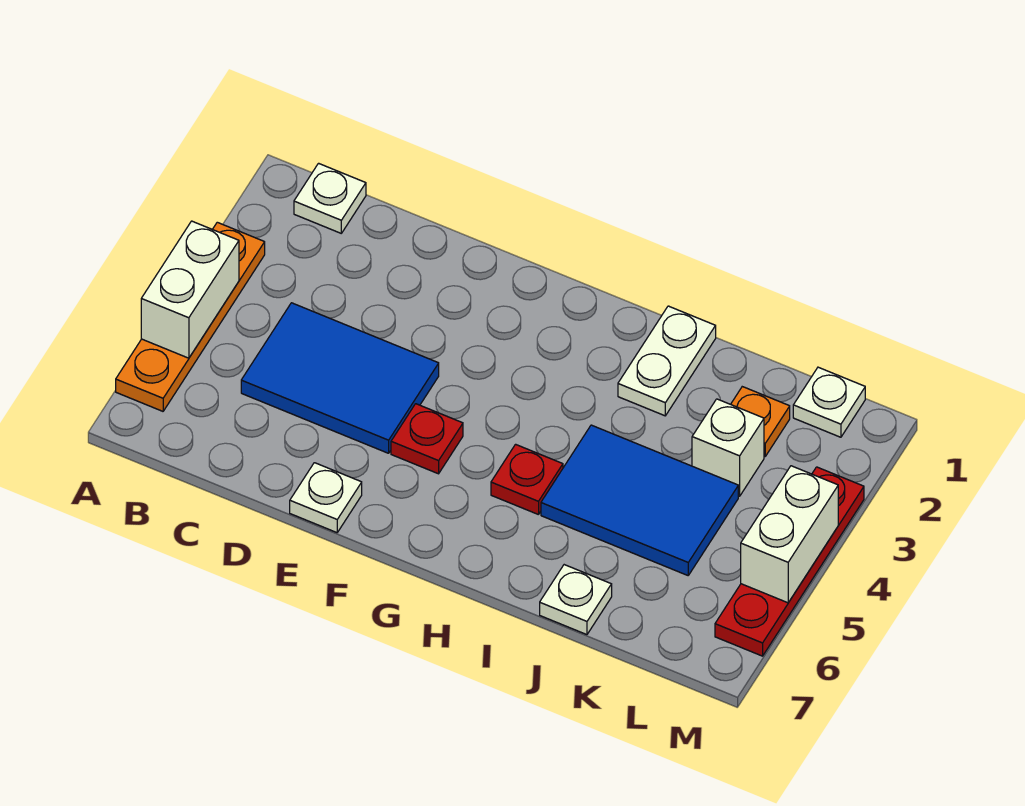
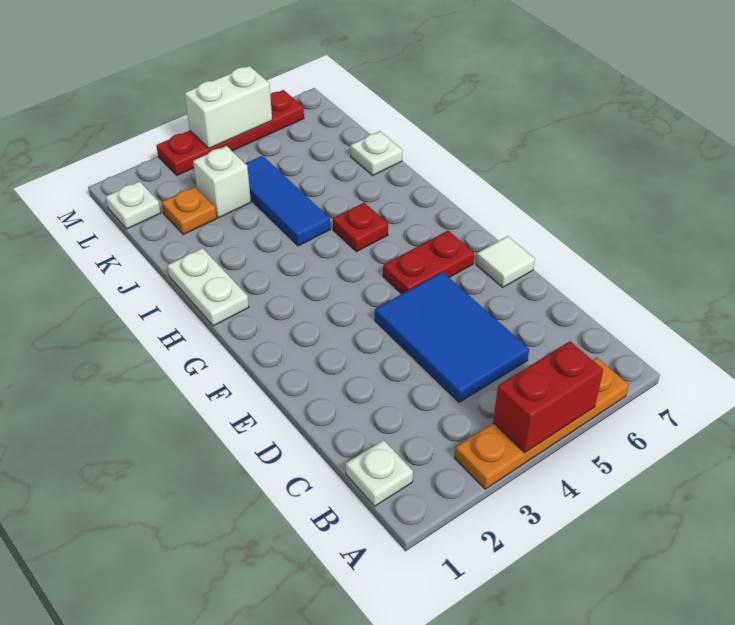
white brick A4:A5 level 2 -> red brick A4:A5 level 2
white plate E7 level 1 -> white tile E7 level 1
red plate F5 level 1 -> red plate F5:F6 level 1
white plate I1:I2 level 1 -> white plate H1:I1 level 1
blue tile I4:K5 level 1 -> blue tile I4:K4 level 1

